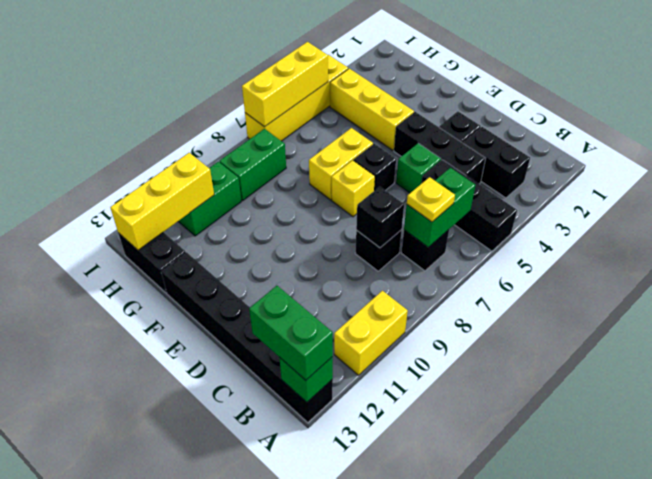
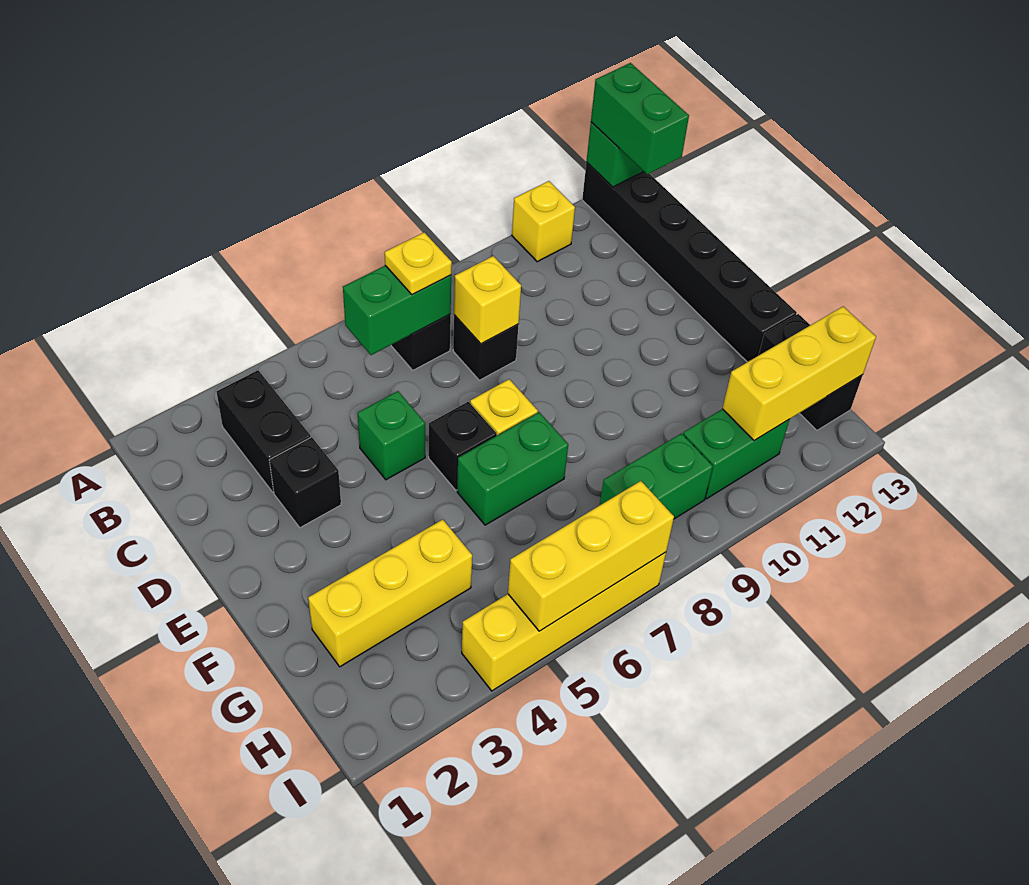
black brick A5:C5 level 1 -> none
yellow brick A10:A11 level 1 -> yellow brick A11 level 1
black brick C4:E4 level 1 -> none
black brick C8 level 2 -> yellow brick C8 level 2
yellow brick F4:H4 level 1 -> yellow brick G2:G4 level 1
yellow brick F6:F7 level 1 -> green brick F6:F7 level 1

